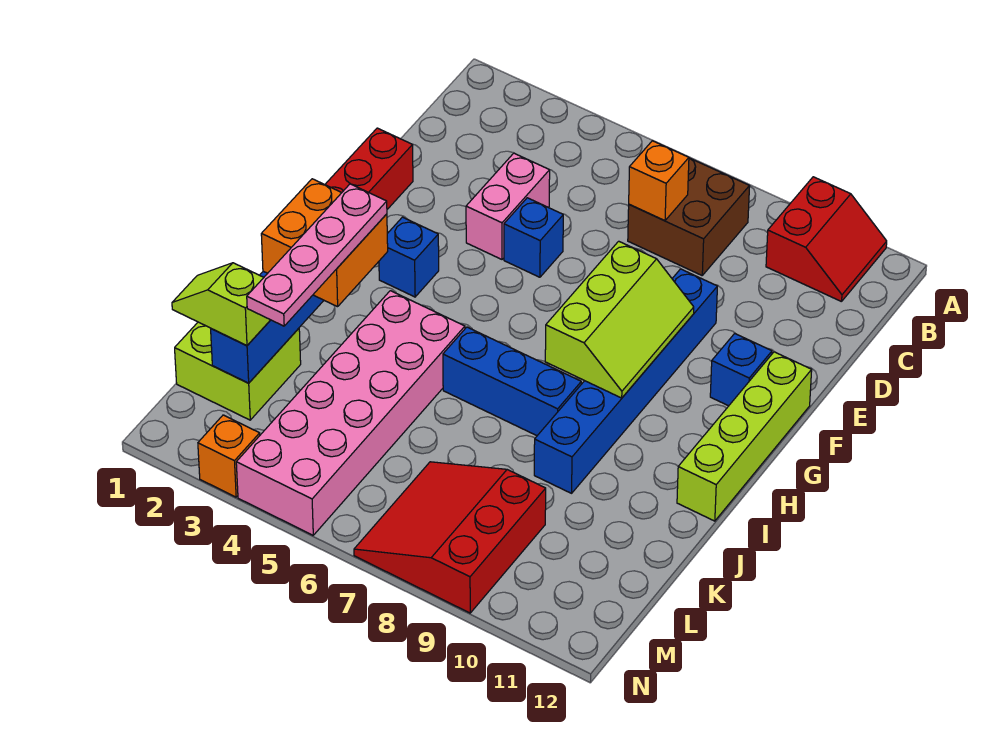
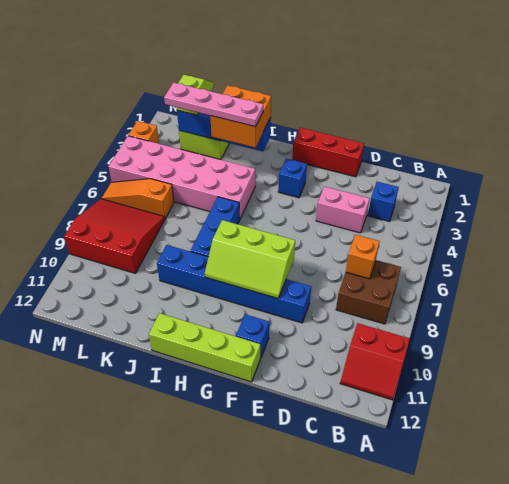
blue brick E5 level 1 -> blue brick C3 level 1
none -> orange slope L6:N6 level 1 top L

